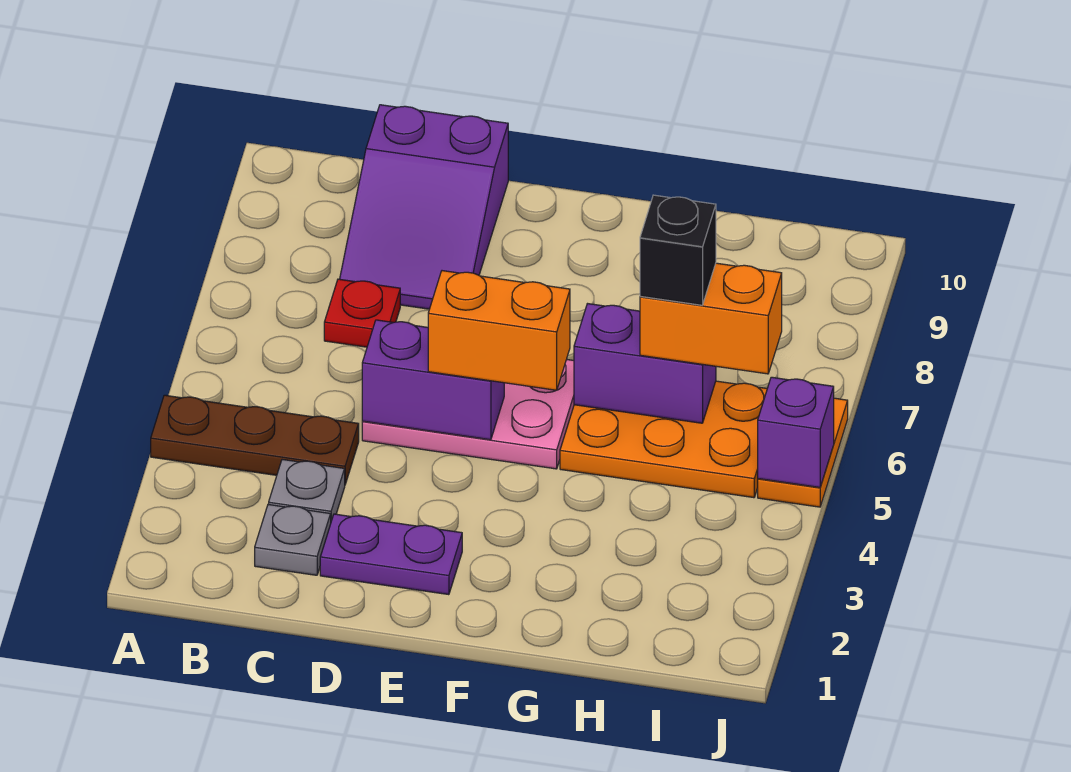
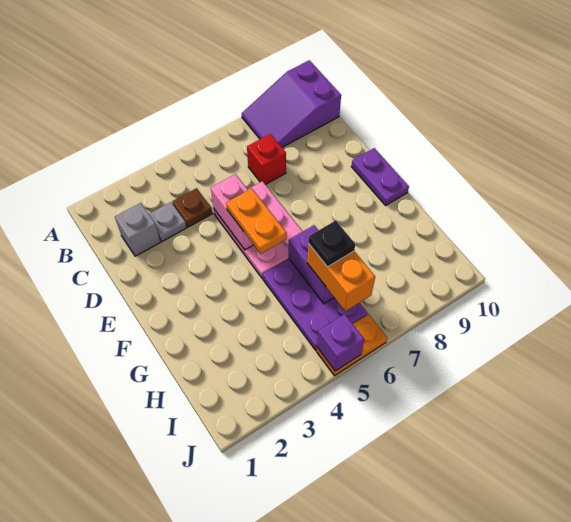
brown plate A4:C4 level 1 -> brown plate C4 level 1
grey plate C2 level 1 -> grey brick C2 level 1
red plate C7 level 1 -> red brick C7 level 1
purple slope C8:D10 level 1 top 10 -> purple slope A8:B10 level 1 top 10
purple plate D2:E2 level 1 -> purple plate E10:F10 level 1
purple brick D5:E5 level 2 -> pink brick D5:E5 level 2
orange brick E5:F5 level 3 -> orange plate E5:F5 level 3
orange plate G5:I6 level 1 -> purple plate G5:I6 level 1
black brick H6 level 4 -> black plate H6 level 4

